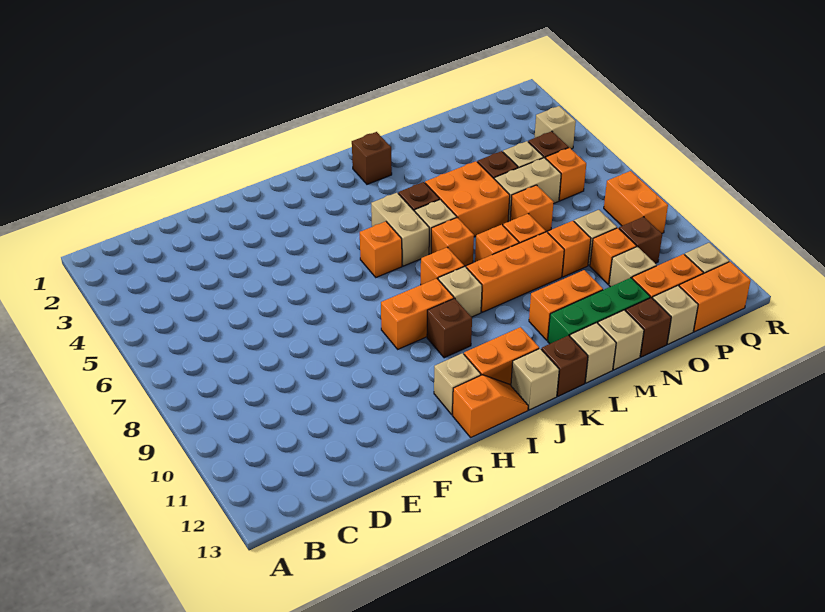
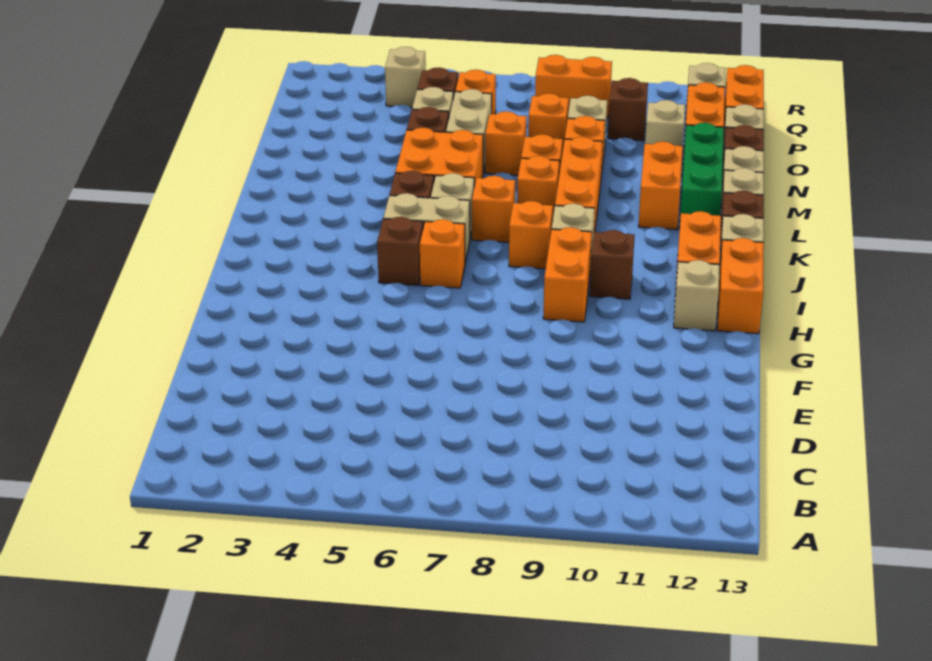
orange slope H13:I13 level 1 top H -> orange brick H13:I13 level 1
brown brick K2 level 1 -> brown brick I5 level 1
orange brick O10 level 1 -> orange brick O8 level 1

